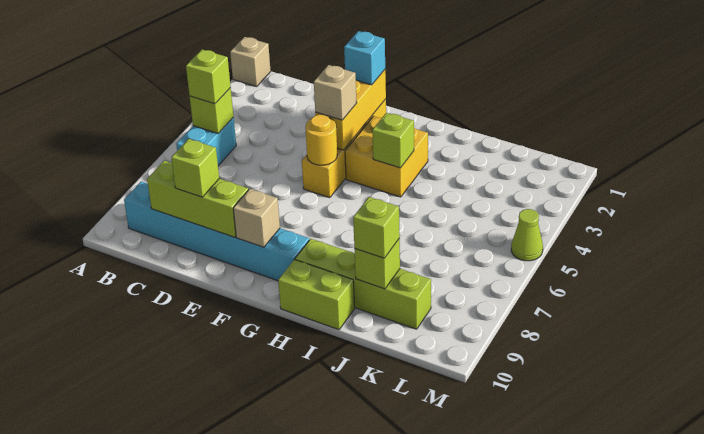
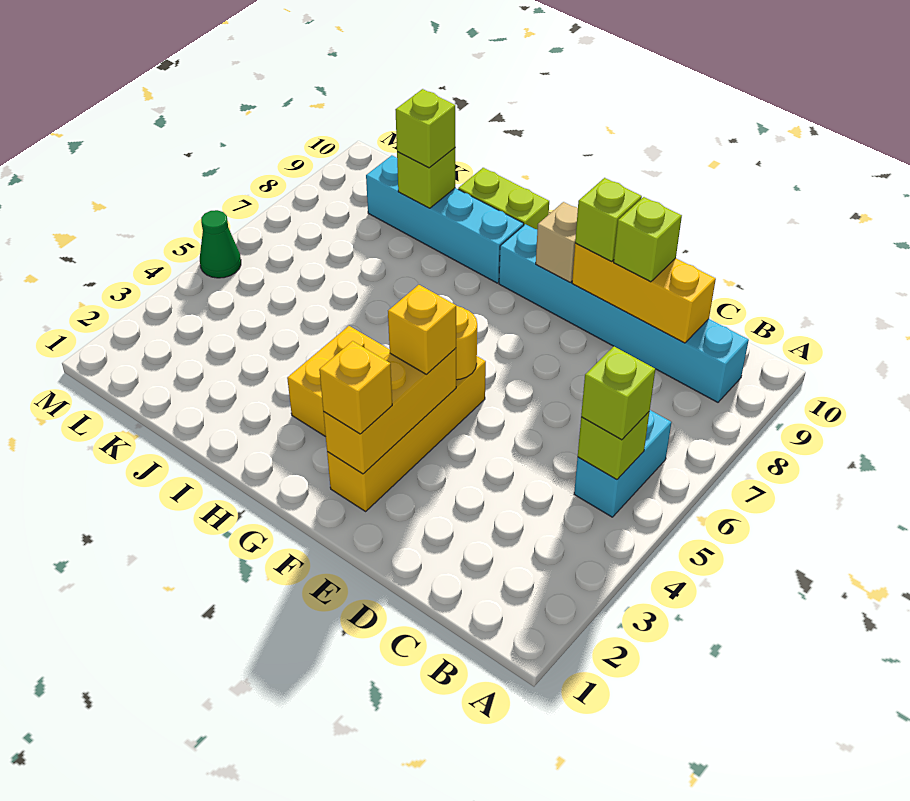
tan brick A1 level 1 -> none
lime brick C9:E9 level 2 -> yellow brick C9:E9 level 2
cyan brick F2 level 3 -> yellow brick F2 level 3
tan brick F4 level 3 -> yellow brick F4 level 3
lime brick H4 level 2 -> lime brick E9 level 3
lime brick H9:K9 level 1 -> cyan brick H9:K9 level 1
lime cone M5 level 1 -> green cone M5 level 1

